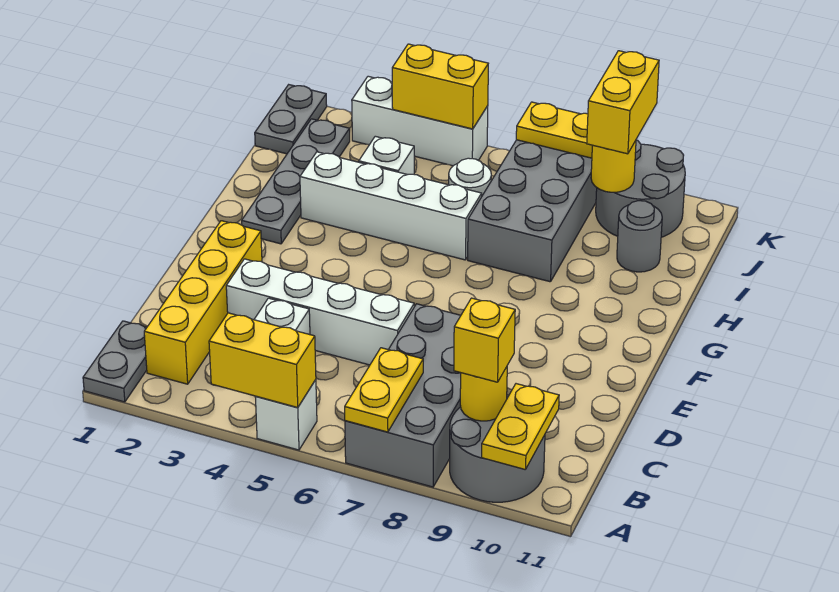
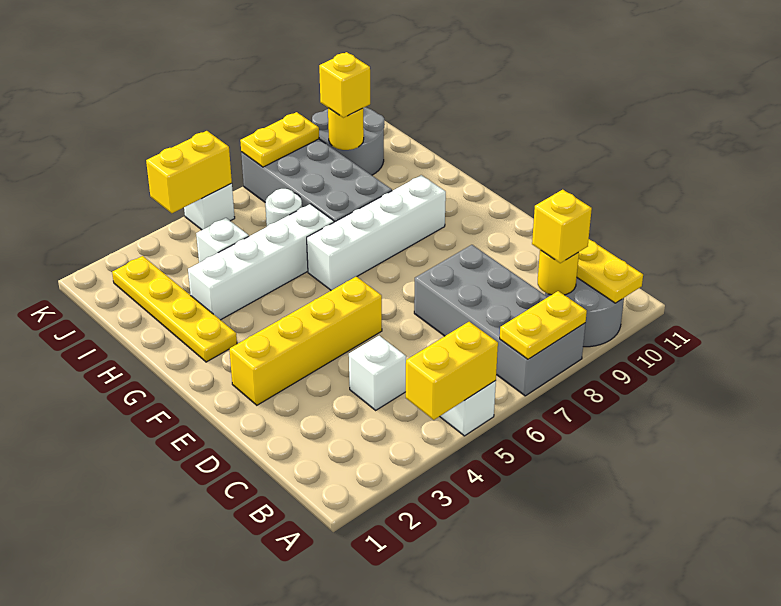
grey plate A1:B1 level 1 -> none
yellow plate A7:B7 level 2 -> yellow plate A7:A8 level 2
yellow brick B2:E2 level 1 -> yellow brick E2:E5 level 1
white brick D3:D6 level 1 -> white brick G6:G9 level 1
grey plate G2:J2 level 1 -> yellow plate G2:J2 level 1
grey round brick I10 level 1 -> none
grey plate J1:K1 level 1 -> none
yellow brick J9:K9 level 3 -> yellow brick J9 level 3
white brick K3:K5 level 1 -> white brick K5 level 1

